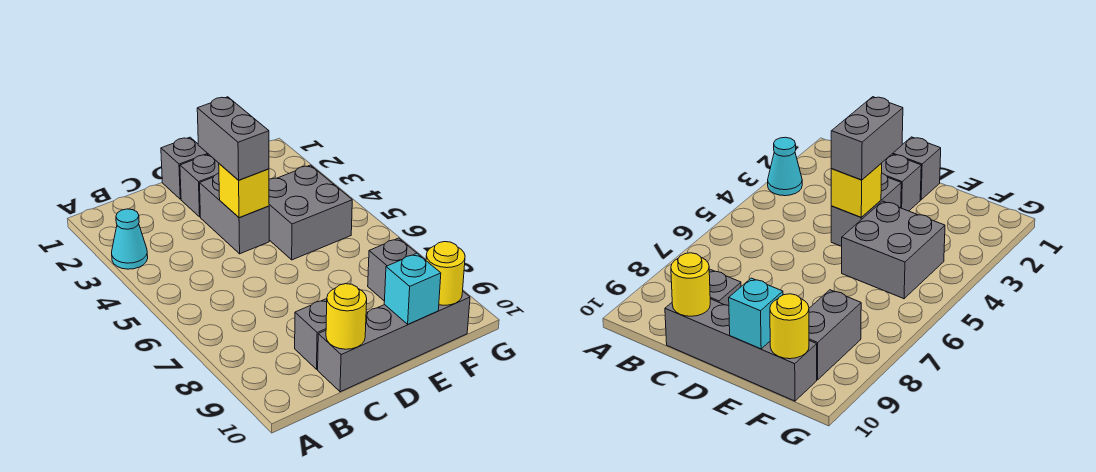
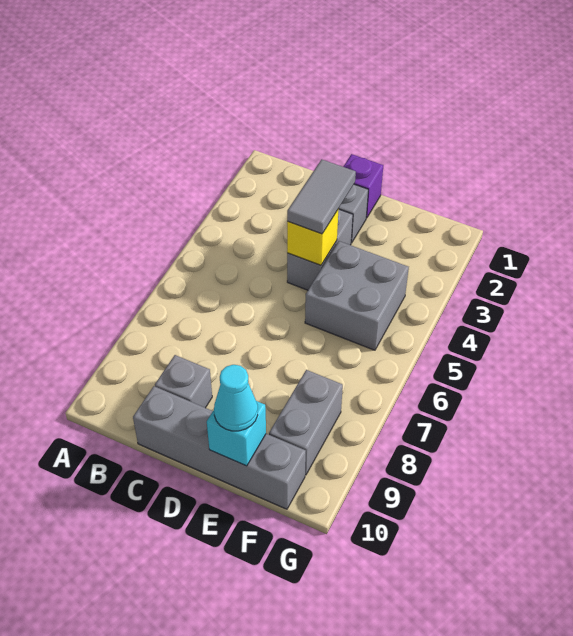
cyan cone A3 level 1 -> cyan cone E10 level 3
yellow round brick C10 level 2 -> none
grey brick D1 level 1 -> purple brick D1 level 1
grey brick D3:D4 level 3 -> grey tile D3:D4 level 3
yellow round brick F10 level 2 -> none

